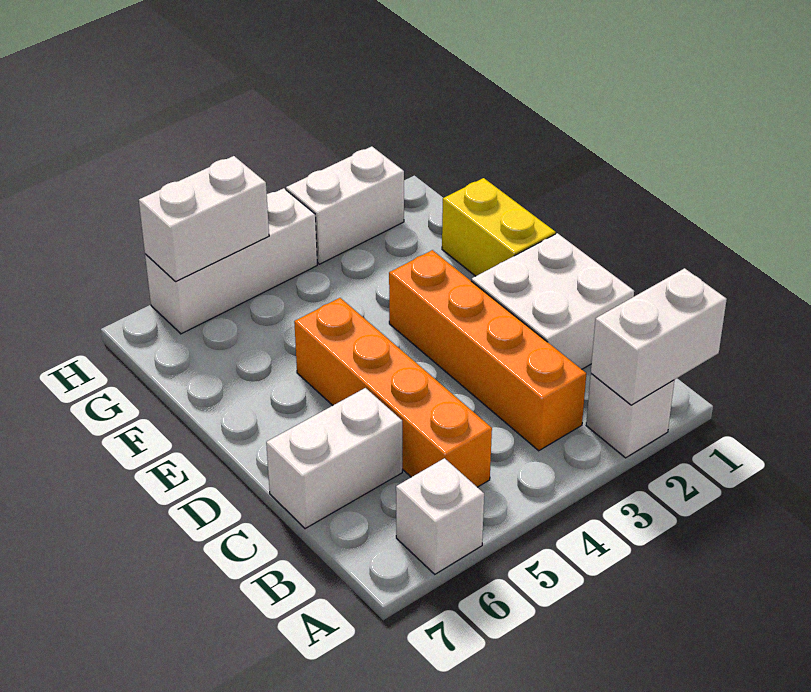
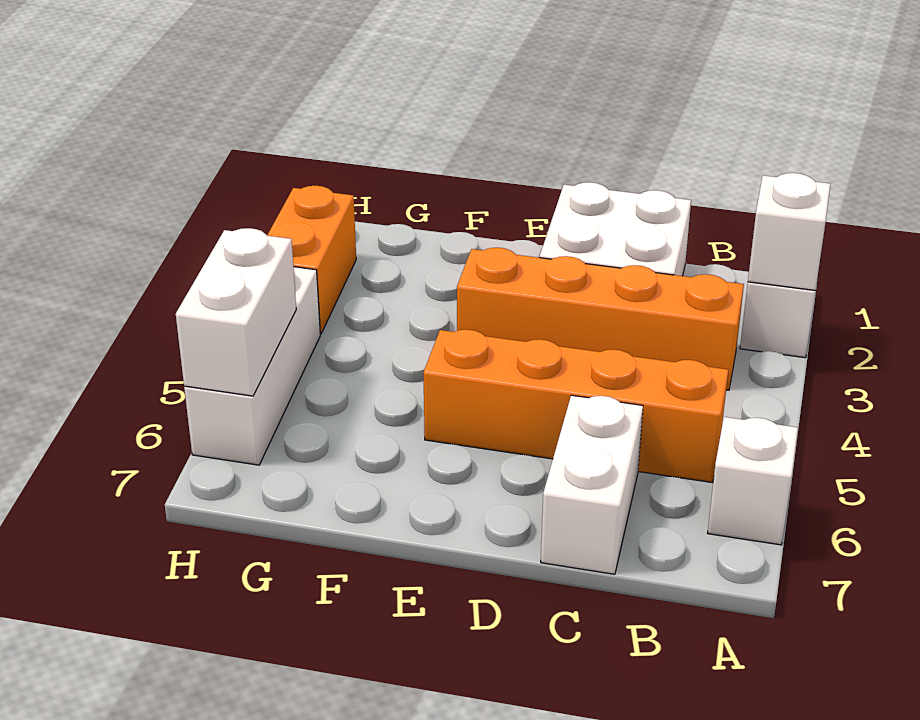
white brick A1:A2 level 2 -> white brick A2 level 2
yellow brick E1:F1 level 1 -> none
white brick H2:H3 level 1 -> orange brick H2:H3 level 1

